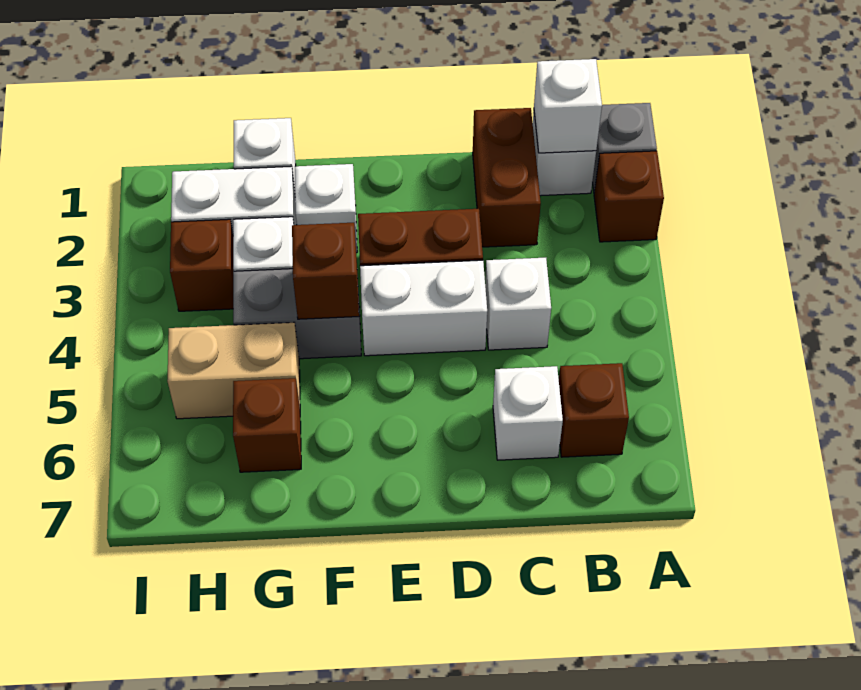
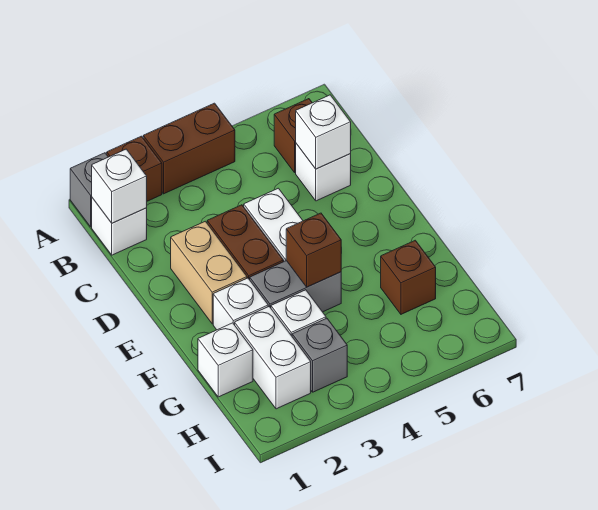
brown brick C1:C2 level 1 -> brown brick A3:A4 level 1
white brick C4 level 1 -> white brick C6 level 2
grey brick F4:G4 level 1 -> grey brick F3:F4 level 1
tan brick G5:H5 level 1 -> tan brick D2:E2 level 1
brown brick H3 level 1 -> grey brick H3 level 1

